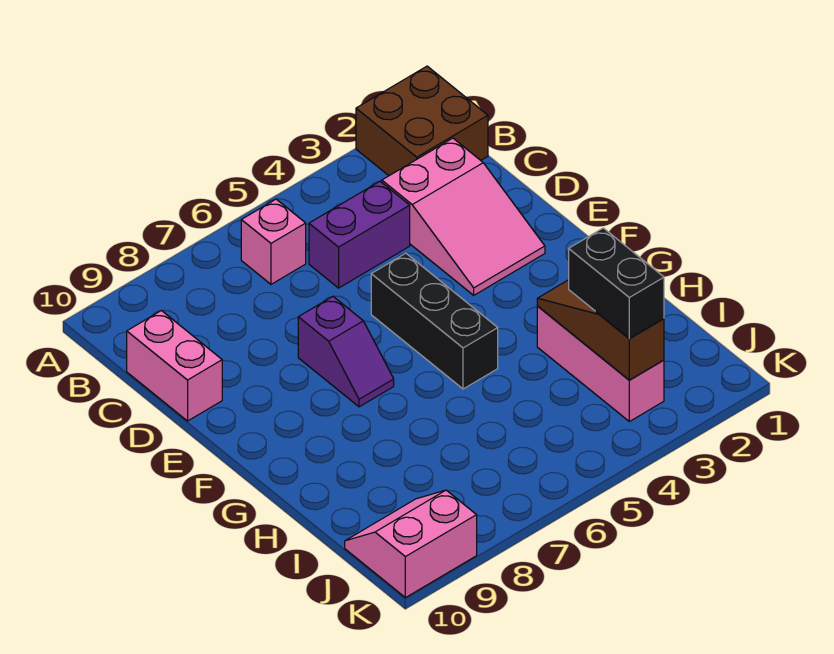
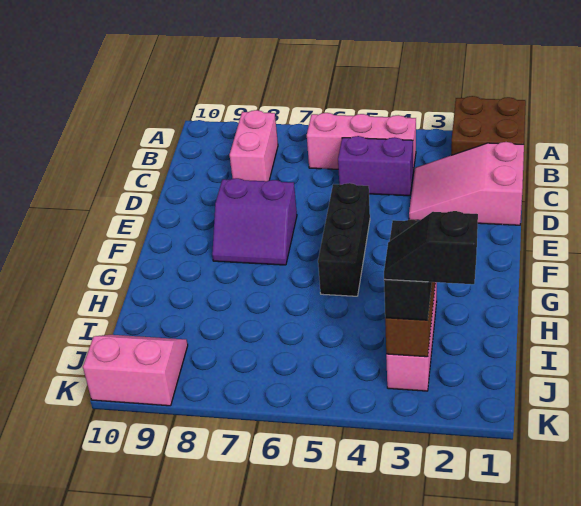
pink brick B6 level 1 -> pink brick B4:B6 level 1
pink slope C2:E3 level 1 top C -> pink slope C1:D3 level 1 top 1
pink brick C10:D10 level 1 -> pink brick B8:C8 level 1
purple slope E7:F7 level 1 top E -> purple slope E7:F8 level 1 top E
none -> black slope J2:J3 level 4 top 2

